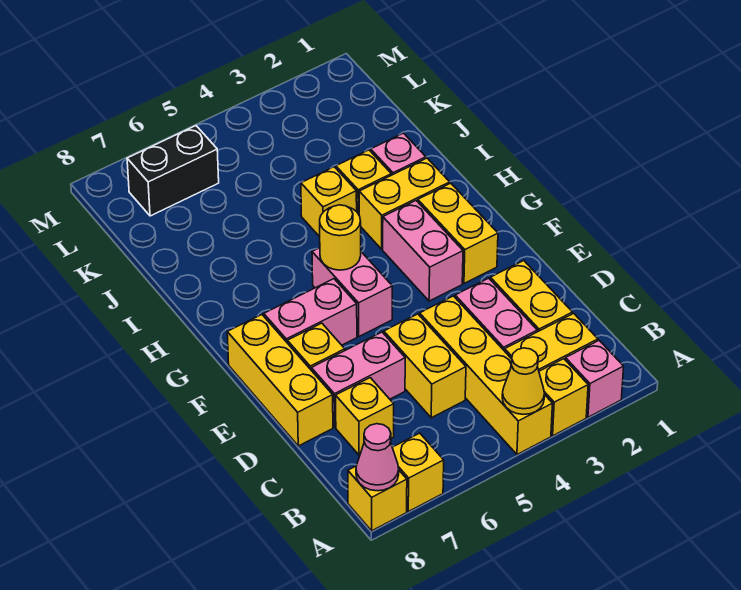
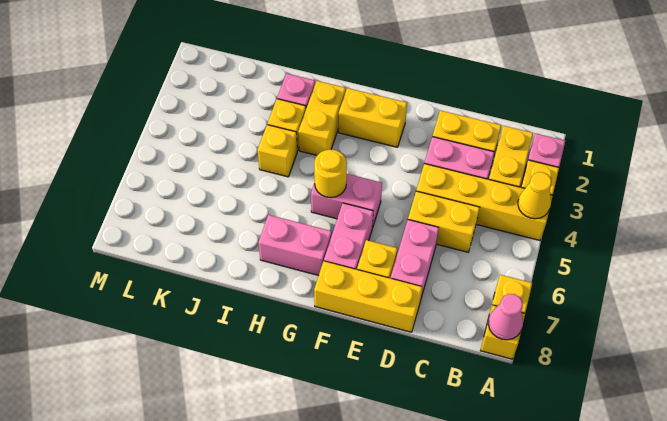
yellow brick C7 level 1 -> none
pink brick F3:G3 level 1 -> pink brick G7:H7 level 1
black brick L6:L7 level 1 -> none

